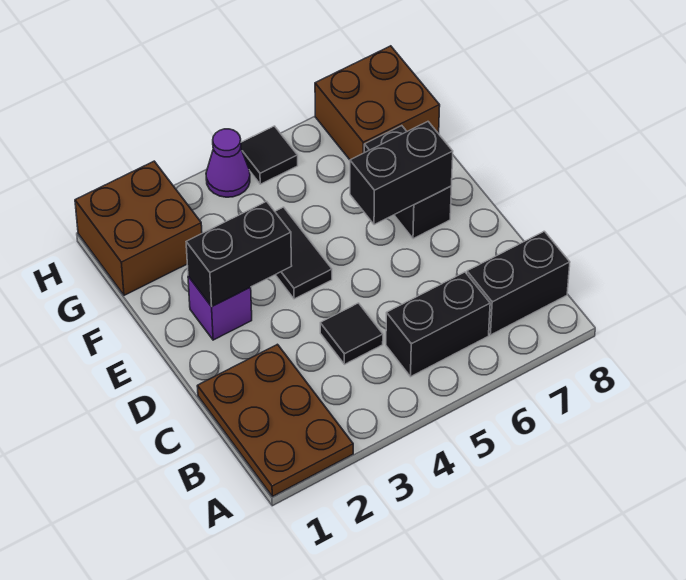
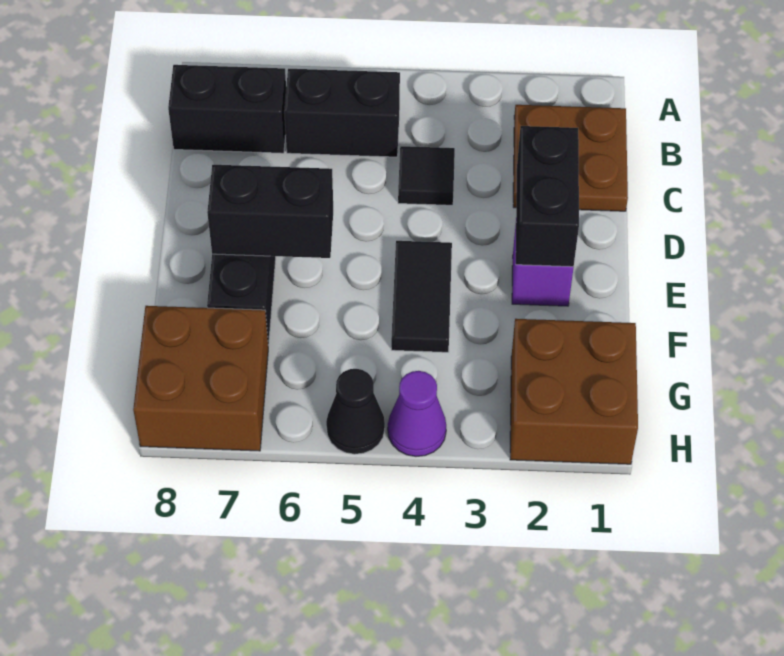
brown plate A1:C2 level 1 -> brown plate B1:C2 level 1
black brick E2:E3 level 2 -> black brick D2:E2 level 2
black tile H5 level 1 -> black cone H5 level 1

